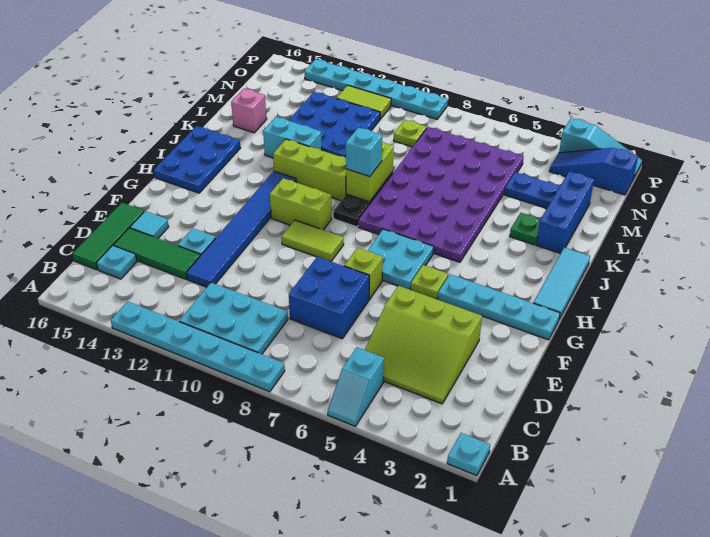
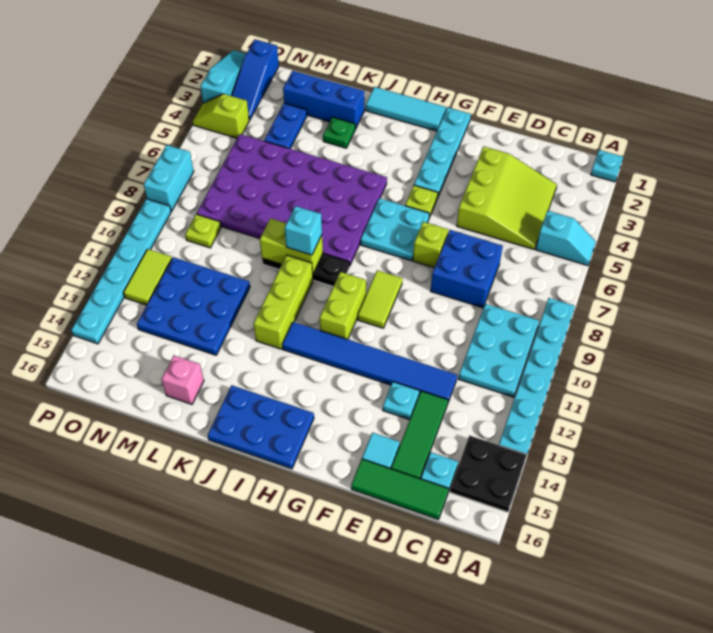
none -> black plate A14:B15 level 1
cyan brick K12:K13 level 1 -> cyan brick P7:P8 level 1
none -> lime slope O4:P4 level 1 top O

